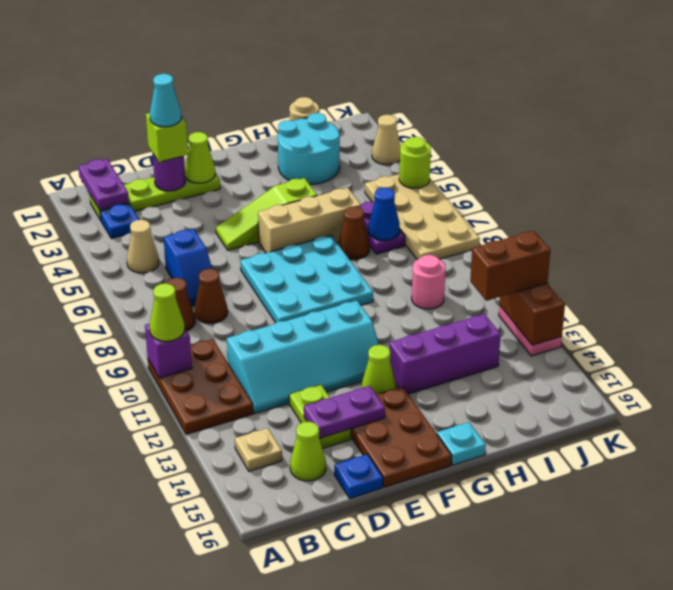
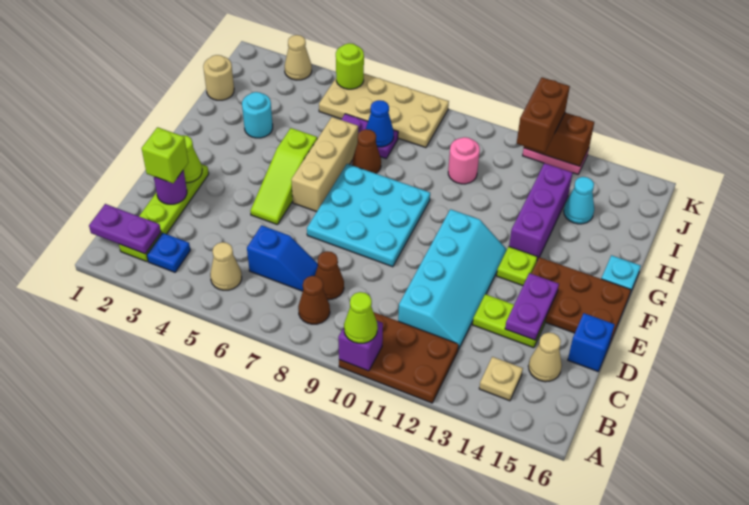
lime cone C15 level 1 -> tan cone C15 level 1
cyan cone D2 level 4 -> cyan cone I14 level 1
blue plate D16 level 1 -> blue brick D16 level 1
lime cone F13 level 1 -> lime plate F13 level 1
cyan round brick H2:I3 level 1 -> cyan round brick H3 level 1

